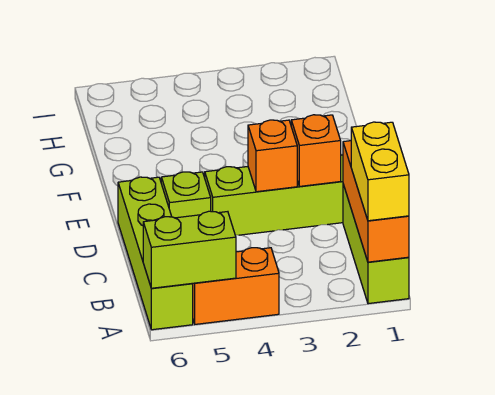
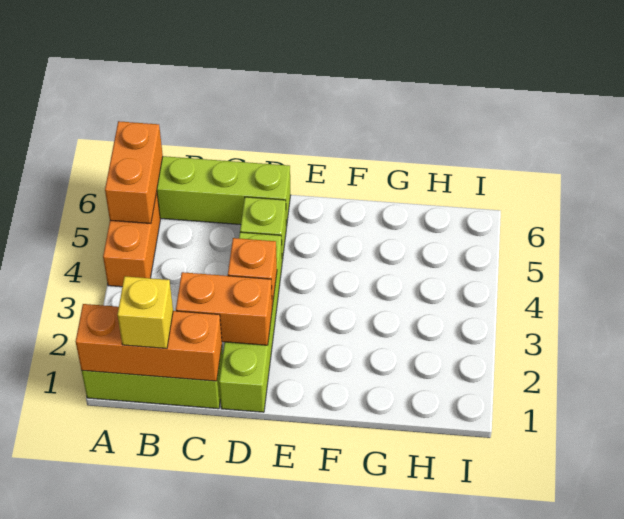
yellow brick A1:B1 level 3 -> yellow brick B1 level 3
lime brick A5:A6 level 2 -> orange brick A5:A6 level 2
orange brick D2 level 2 -> orange brick C2:D2 level 2

